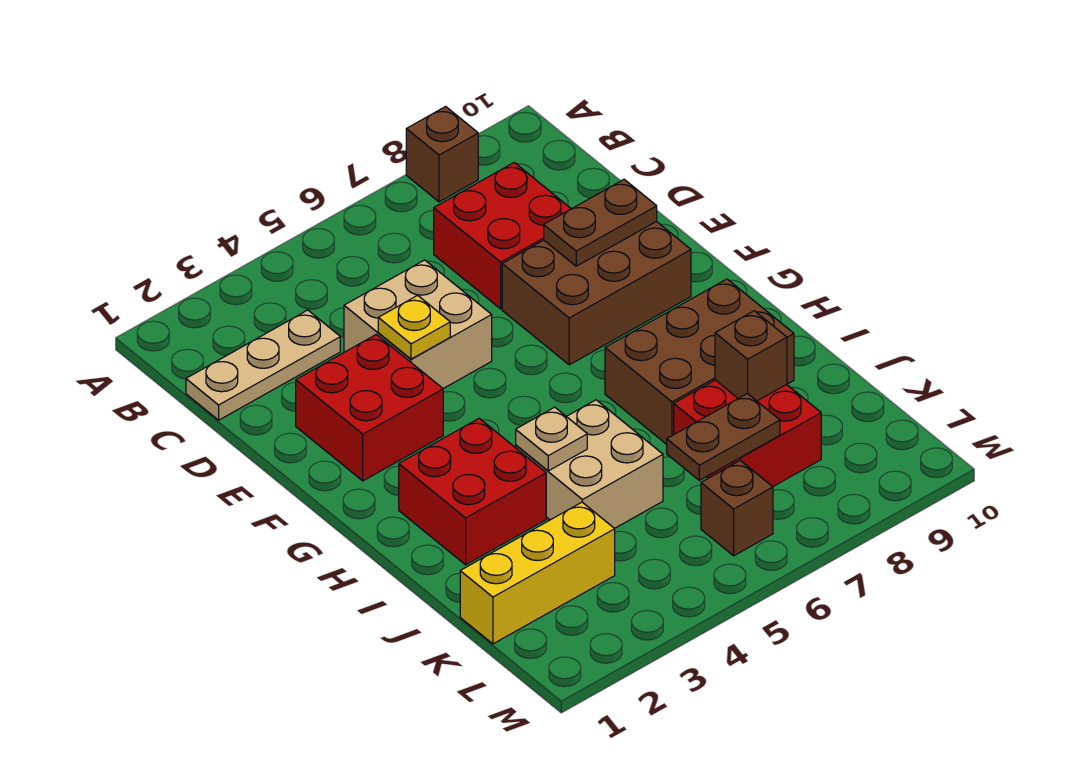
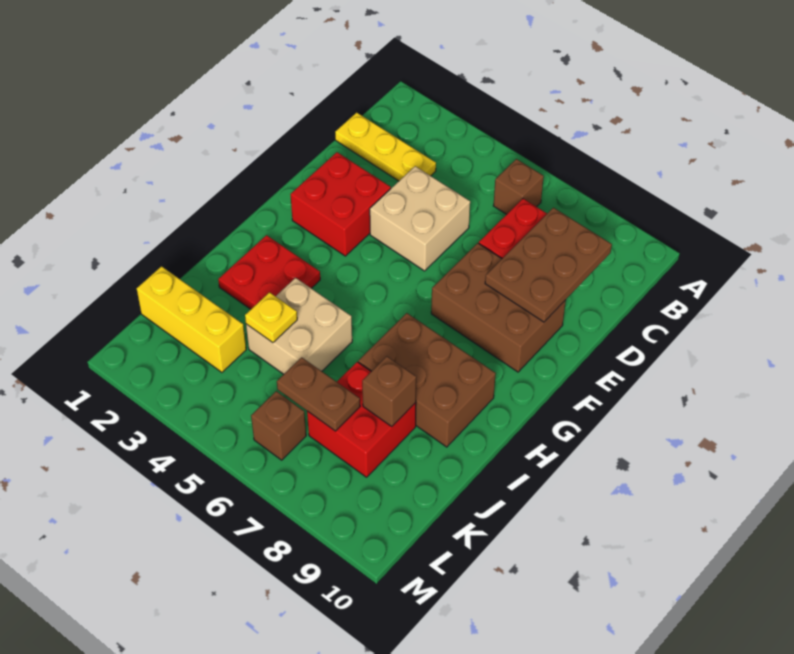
brown brick A8 level 1 -> brown brick B6 level 1
tan plate C1:C3 level 1 -> yellow plate C1:C3 level 1
yellow plate E4 level 2 -> yellow plate J4 level 2
brown plate E8:E9 level 2 -> brown plate C8:E9 level 2
red brick H2:I3 level 1 -> red plate H2:I3 level 1
tan plate I4 level 2 -> none

